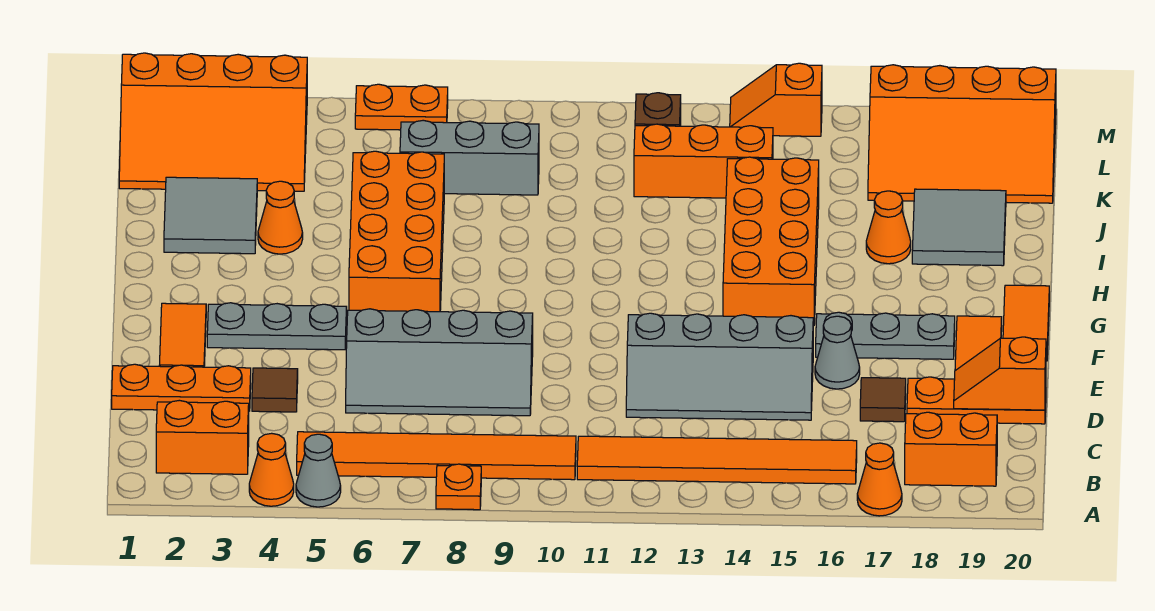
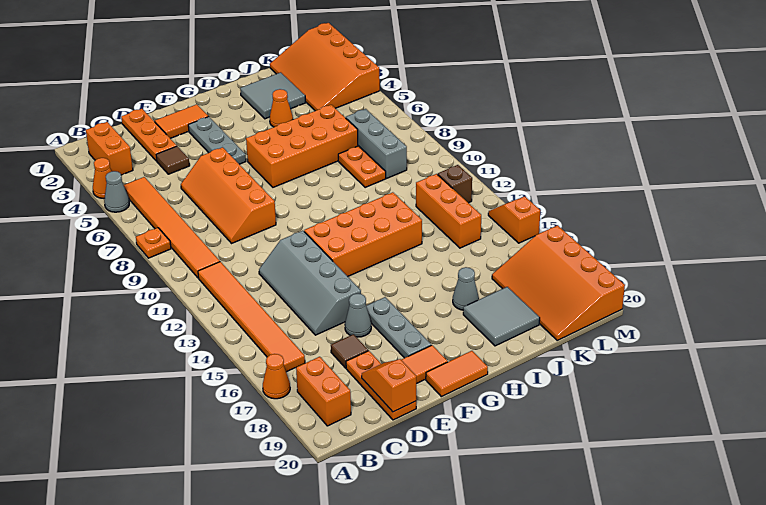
grey slope D6:E9 level 1 top E -> orange slope D6:E9 level 1 top E
orange brick G14:J15 level 1 -> orange brick F12:I13 level 1
orange cone I17 level 1 -> grey cone I17 level 1
orange plate M6:M7 level 1 -> orange plate J8:J9 level 1

